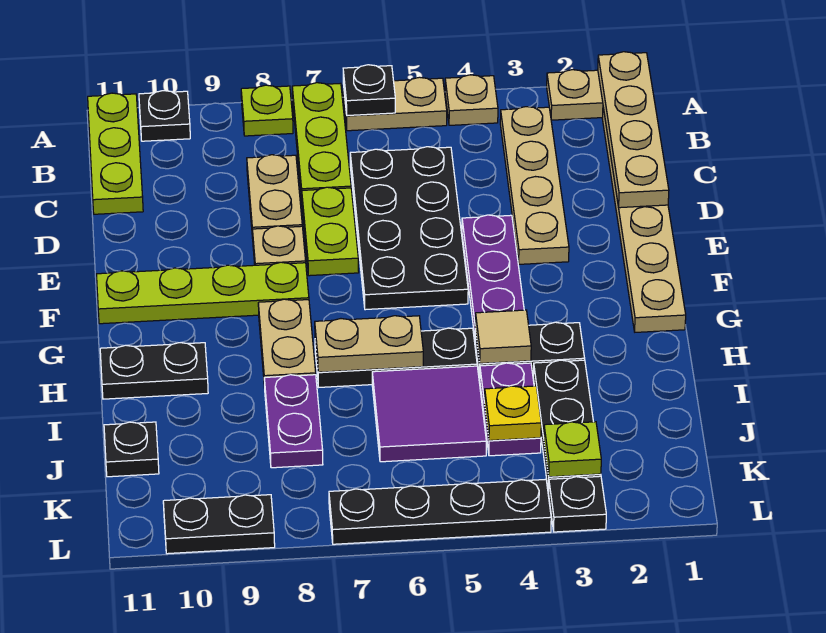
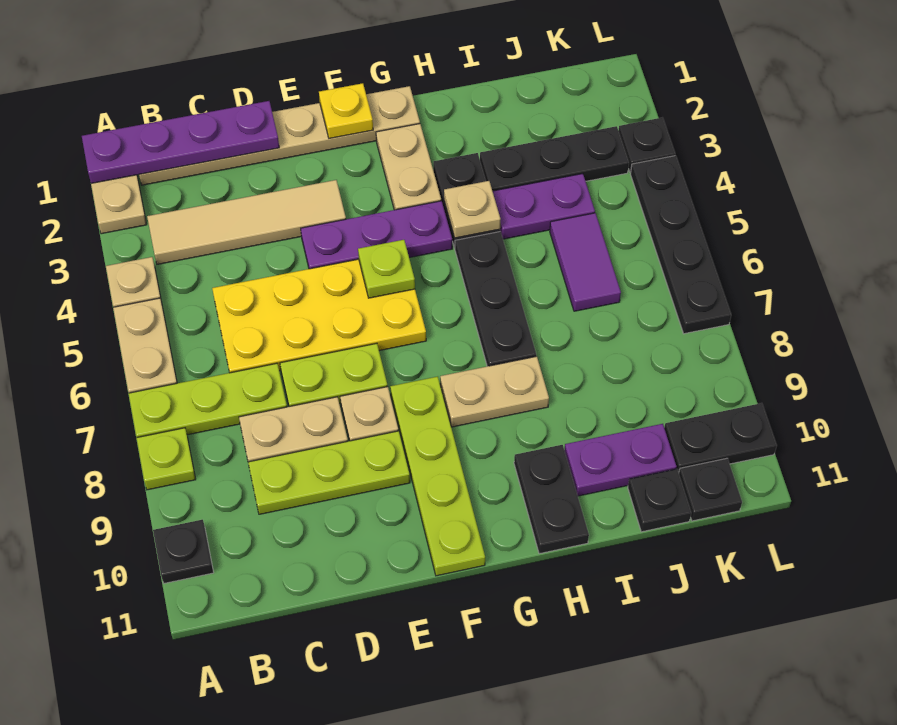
tan plate A1:D1 level 2 -> purple plate A1:D1 level 2
black plate A6 level 2 -> black plate K11 level 1
lime plate A11:C11 level 1 -> lime plate C9:E9 level 1
tan plate B3:E3 level 1 -> tan tile B3:E3 level 1
black plate C5:F6 level 1 -> yellow plate C5:F6 level 1
tan tile H4 level 2 -> tan plate H4 level 2
tan plate H6:H7 level 2 -> tan plate G2:G3 level 1
purple tile I5:J6 level 1 -> purple tile J5:J6 level 1
purple plate I8:J8 level 1 -> purple plate I10:J10 level 1
yellow plate J4 level 2 -> yellow plate F1 level 2
lime plate K3 level 2 -> lime plate F5 level 2
black plate L9:L10 level 1 -> black plate K10:L10 level 1

